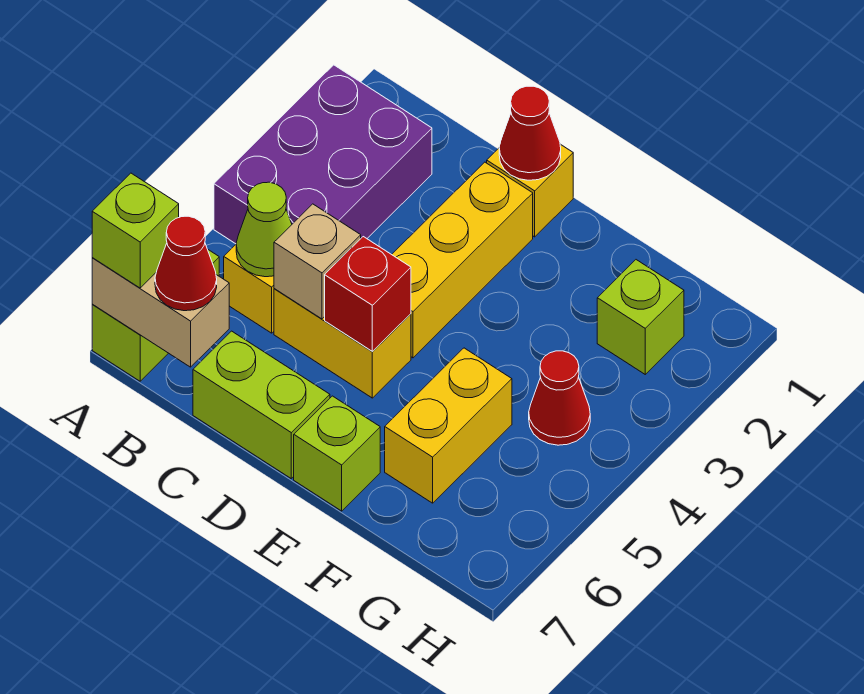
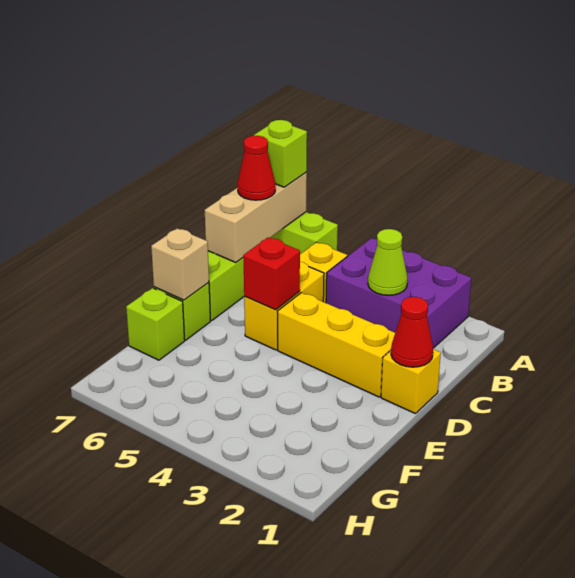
tan brick A7:B7 level 2 -> tan brick A7:C7 level 2
lime cone B5 level 2 -> lime cone B3 level 2
tan brick C5 level 2 -> tan brick E7 level 2
yellow brick F5:F6 level 1 -> none
lime brick G2 level 1 -> lime brick F7 level 1
red cone G4 level 1 -> none

